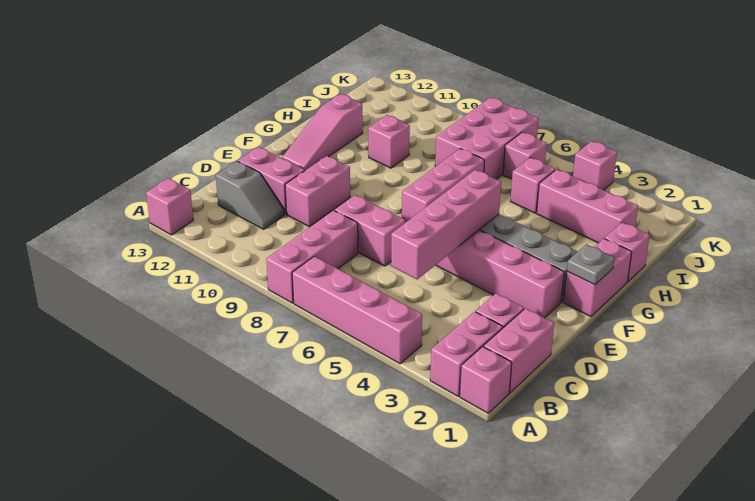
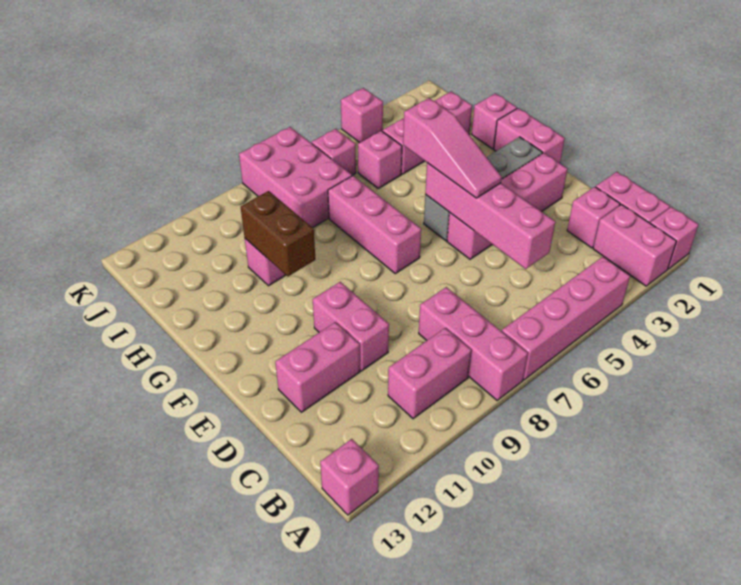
grey slope C11:C12 level 1 top 12 -> none
pink brick D7:D8 level 1 -> pink brick B9:B10 level 1
grey plate F1 level 2 -> none
pink slope F12:H12 level 1 top H -> pink slope E5:G5 level 3 top G
none -> brown brick G10:H10 level 2

